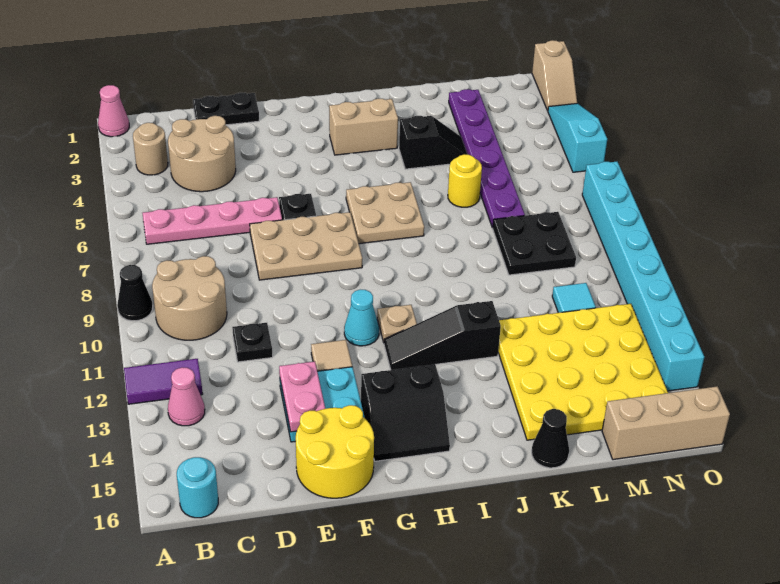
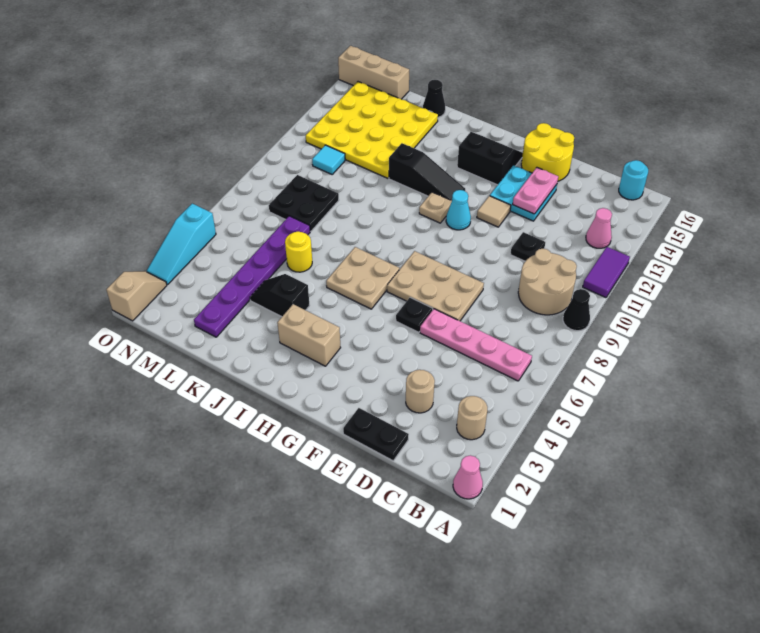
purple tile A12:B12 level 1 -> purple tile A11:A12 level 1
tan round brick C3:D4 level 1 -> tan round brick D3 level 1
cyan brick O7:O14 level 1 -> none

